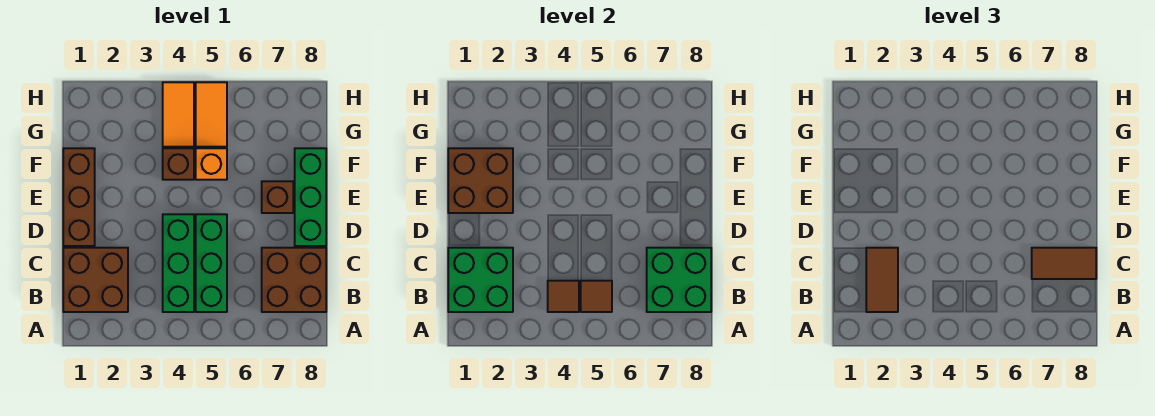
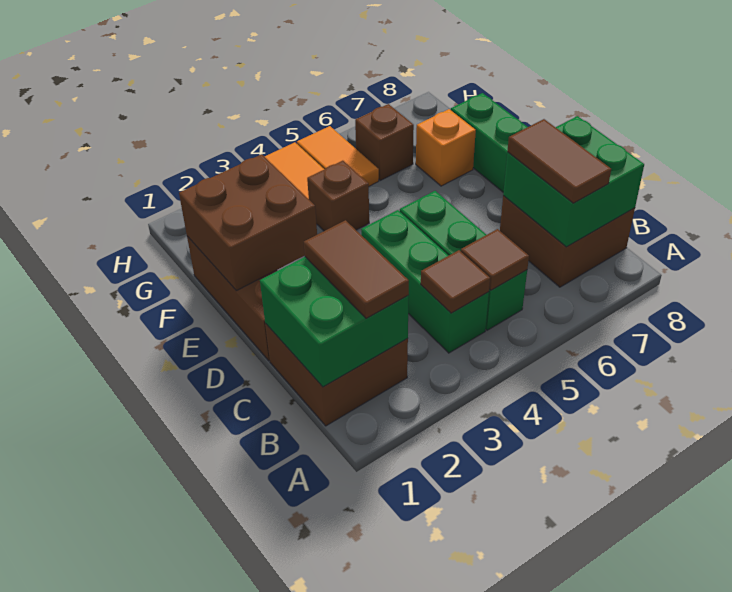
brown tile C7:C8 level 3 -> brown tile B7:C7 level 3
brown brick E7 level 1 -> brown brick G6 level 1
orange brick F5 level 1 -> orange brick F7 level 1

